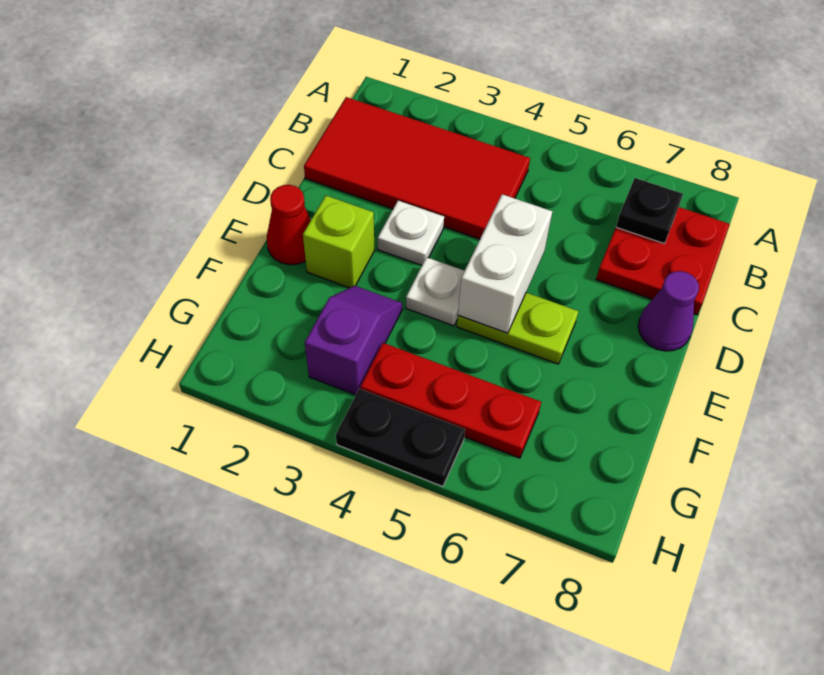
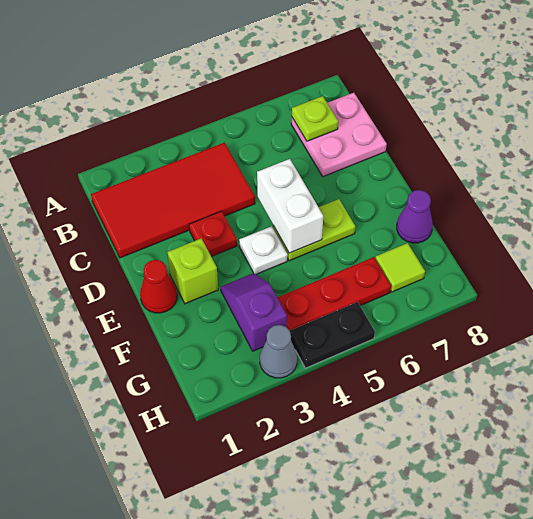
red plate B7:C8 level 1 -> pink plate B7:C8 level 1
black plate B7 level 2 -> lime plate B7 level 2
white plate D3 level 1 -> red plate D3 level 1
purple cone D8 level 1 -> purple cone F8 level 1
none -> lime tile G7 level 1
none -> grey cone H3 level 1

